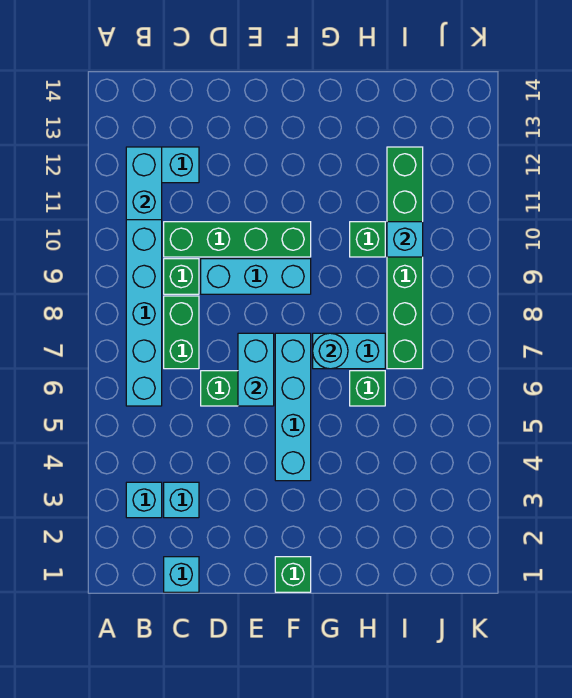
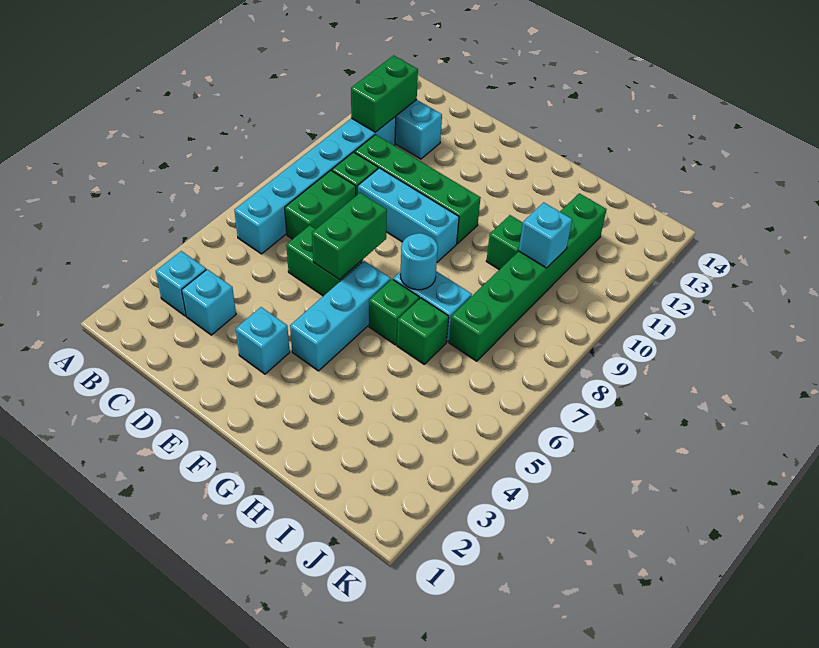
cyan brick B11:B12 level 2 -> green brick B11:B12 level 2
cyan brick C1 level 1 -> cyan brick E3 level 1
cyan brick E6:E7 level 2 -> green brick E6:E7 level 2
green brick F1 level 1 -> green brick G6 level 1
cyan brick F4:F7 level 1 -> cyan brick F4:F6 level 1

